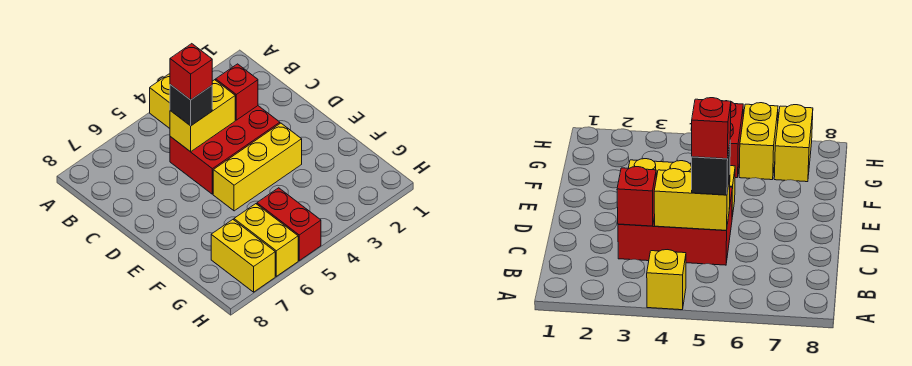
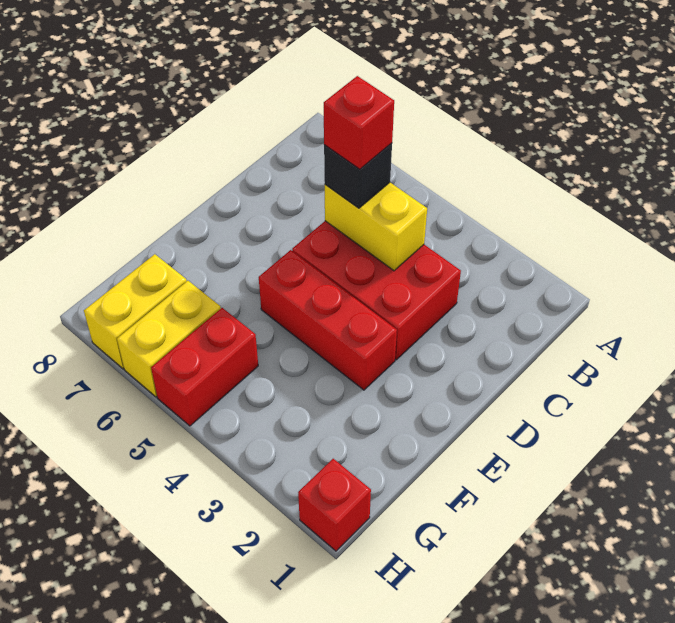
yellow brick A4 level 1 -> none
red brick C3 level 2 -> red brick H1 level 1
yellow brick E3:E5 level 1 -> red brick E3:E5 level 1

